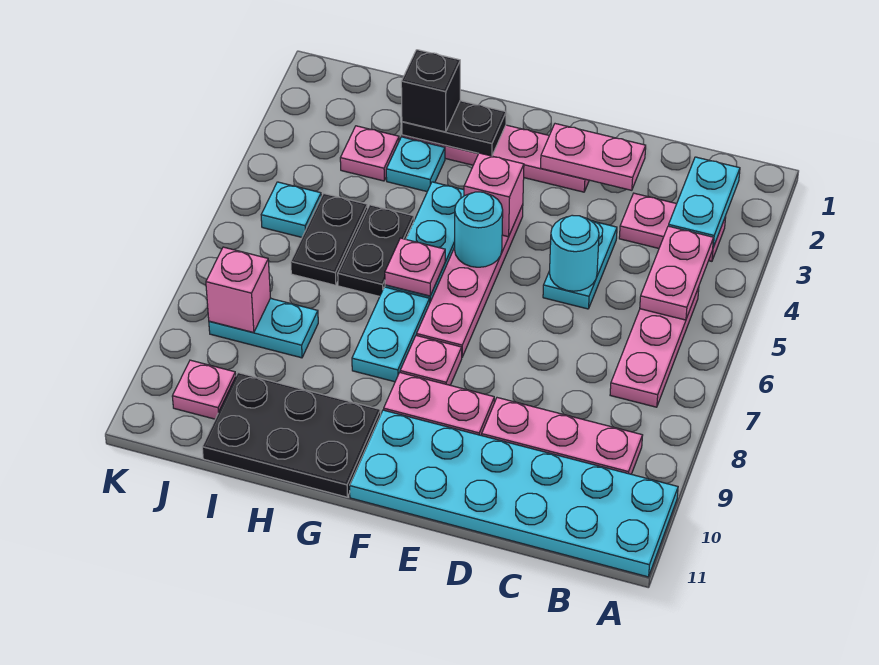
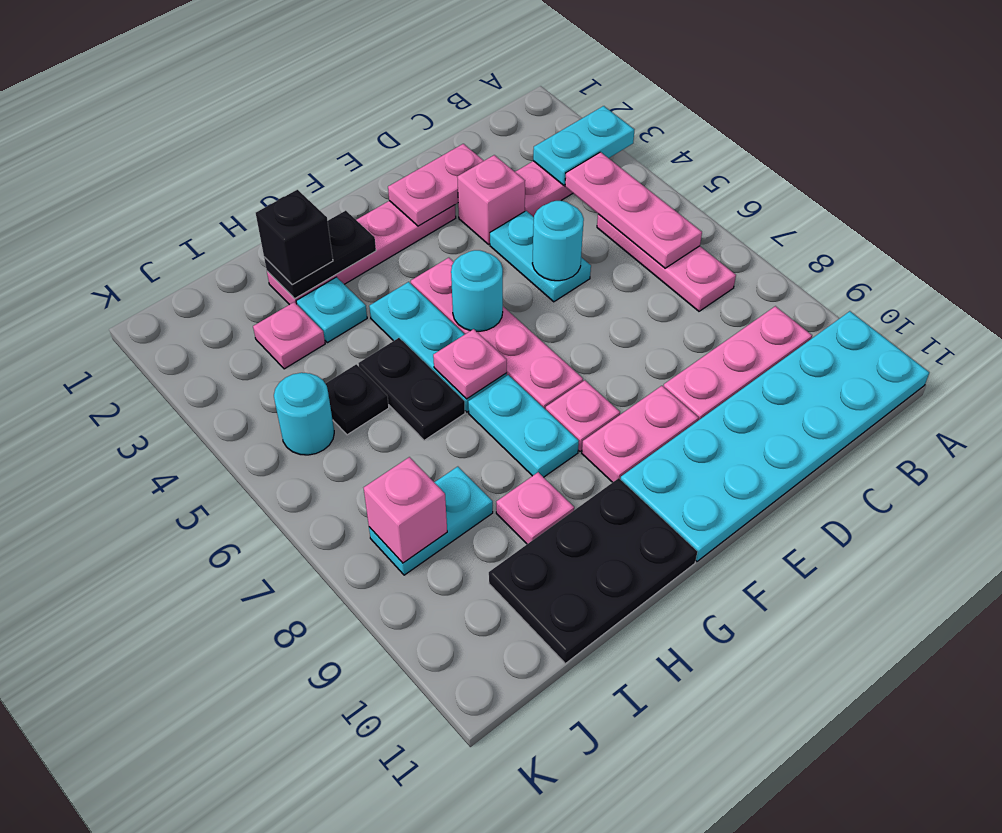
cyan plate B2:B3 level 2 -> cyan plate A3:B3 level 2
pink plate B4:B5 level 2 -> pink plate B4:B6 level 2
pink brick F4 level 2 -> pink brick D3 level 1
black plate I5:I6 level 1 -> black plate I5 level 1
cyan plate J5 level 1 -> cyan round brick J5 level 1
pink plate J10 level 1 -> pink plate H9 level 1

